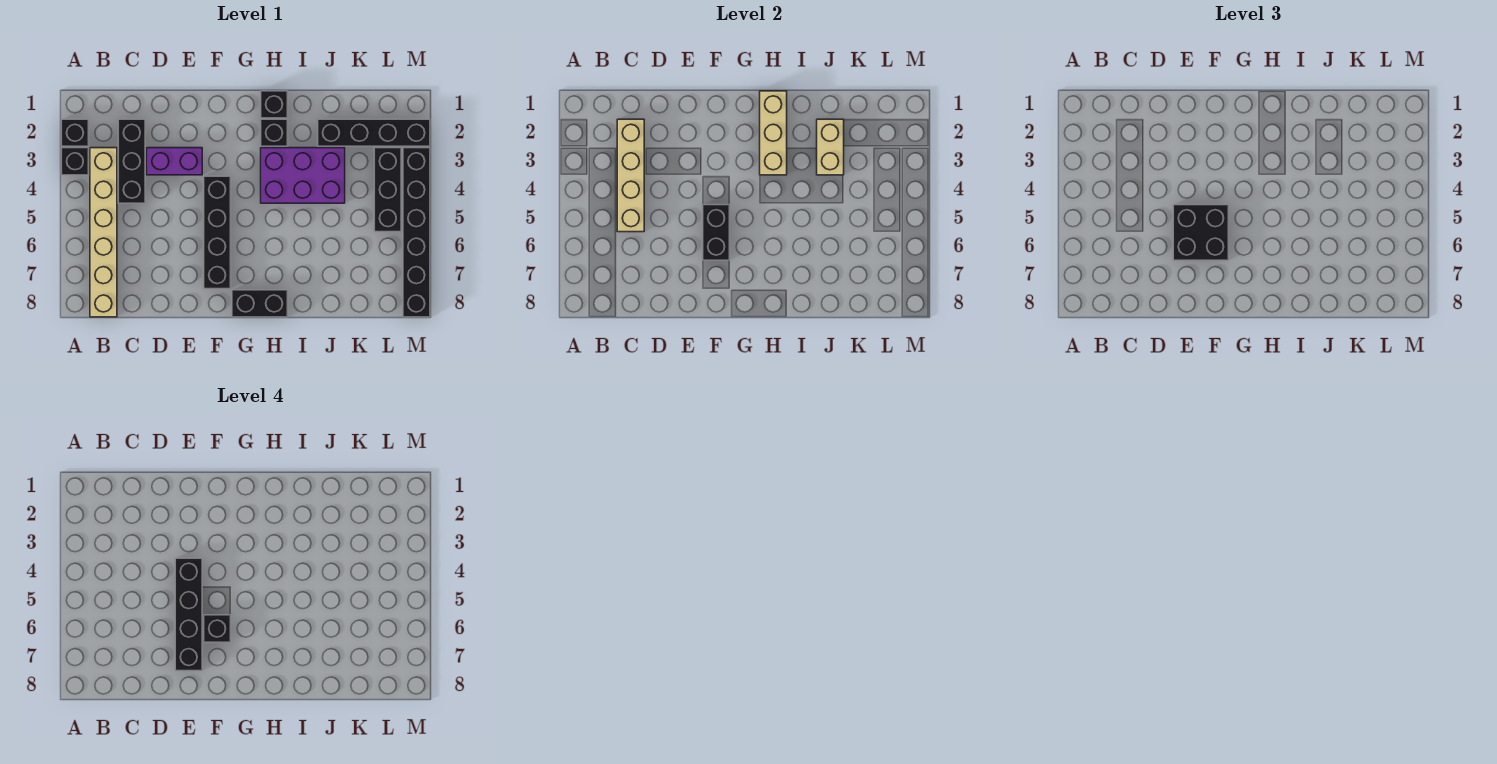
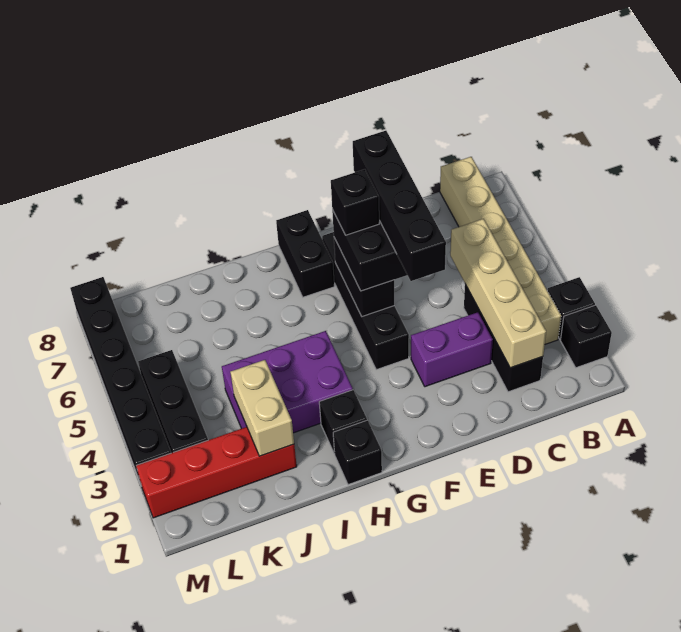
black brick G8:H8 level 1 -> black brick G7:G8 level 1
tan brick H1:H3 level 2 -> none
black brick J2:M2 level 1 -> red brick J2:M2 level 1

